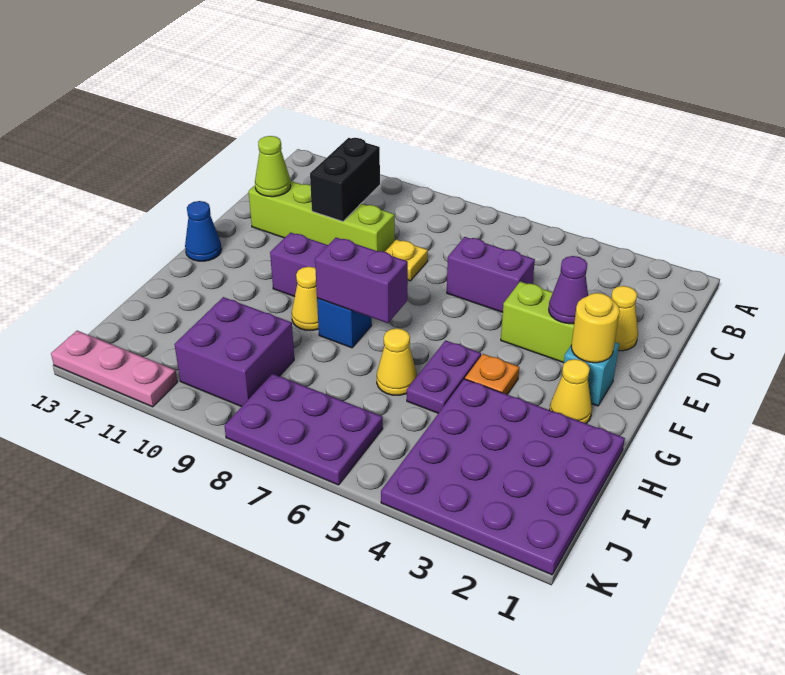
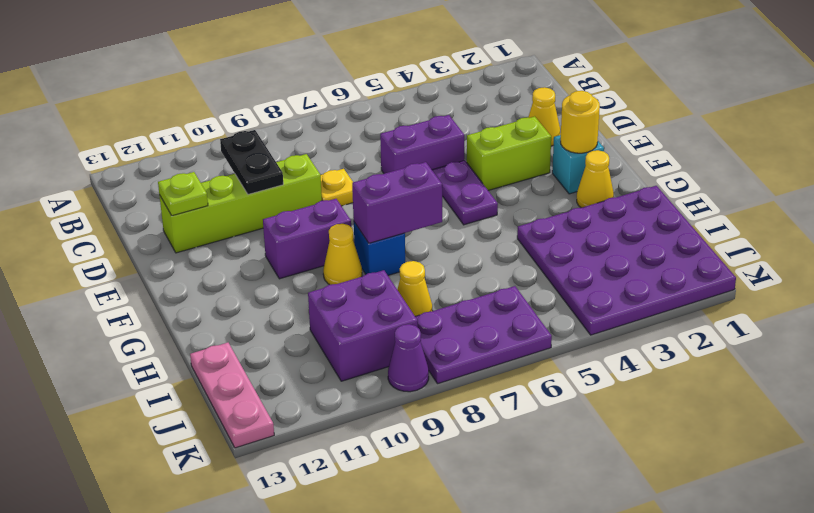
black brick C10:D10 level 2 -> black plate C10:D10 level 2
lime cone D12 level 2 -> lime plate D12 level 2
purple cone E3 level 2 -> purple cone K9 level 1
blue cone F13 level 1 -> none
orange plate G4 level 1 -> none
purple plate G5:H5 level 1 -> purple plate E5:F5 level 1
yellow cone H6 level 1 -> yellow cone I8 level 1
pink plate K11:K13 level 1 -> pink plate I13:K13 level 1

